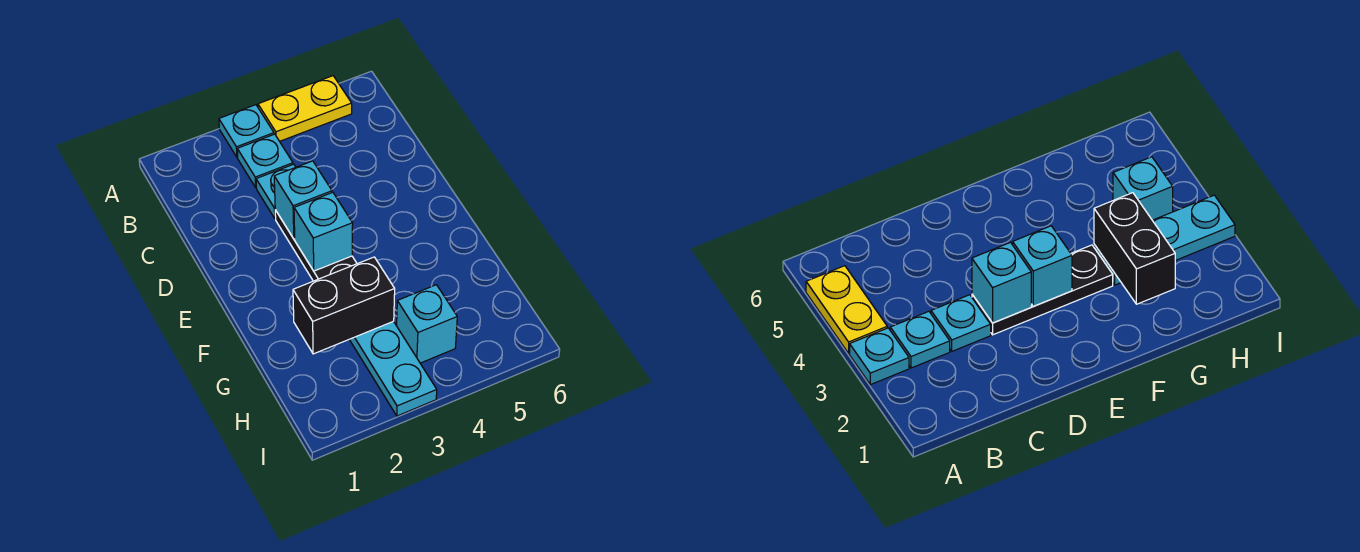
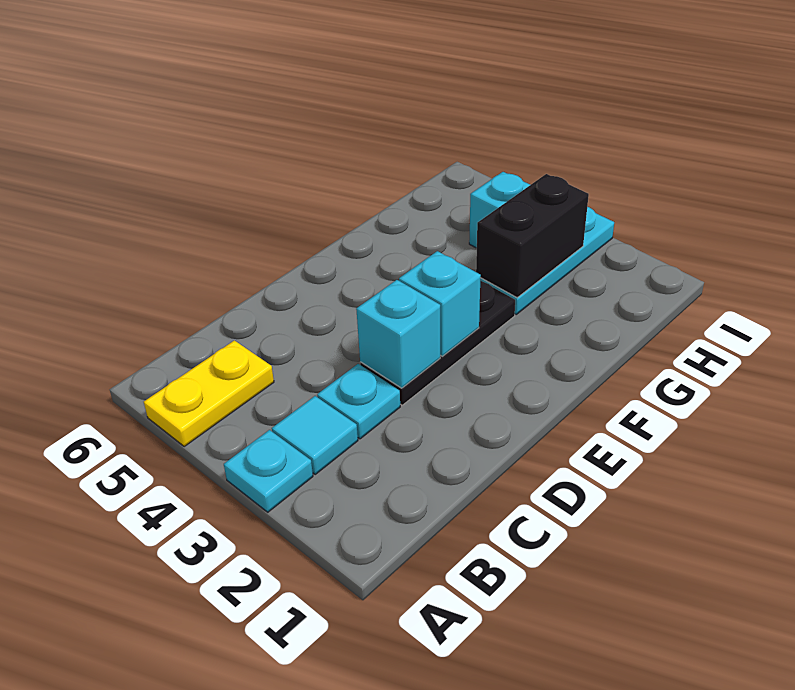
yellow plate A4:A5 level 1 -> yellow plate A5:B5 level 1
cyan plate B3 level 1 -> cyan tile B3 level 1
black brick G2:G3 level 2 -> black brick G3:H3 level 2

